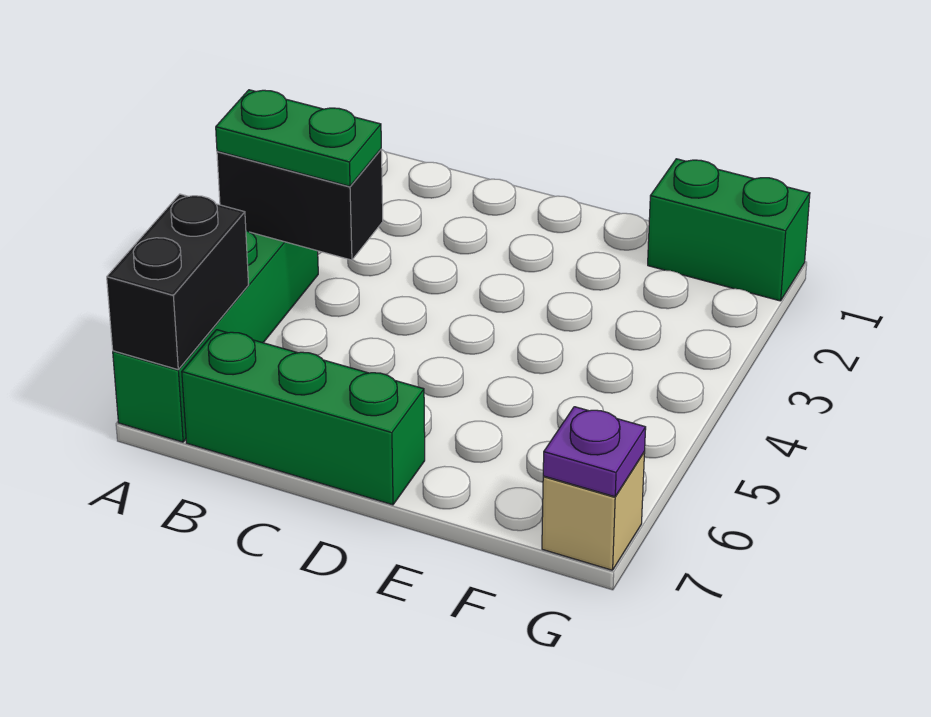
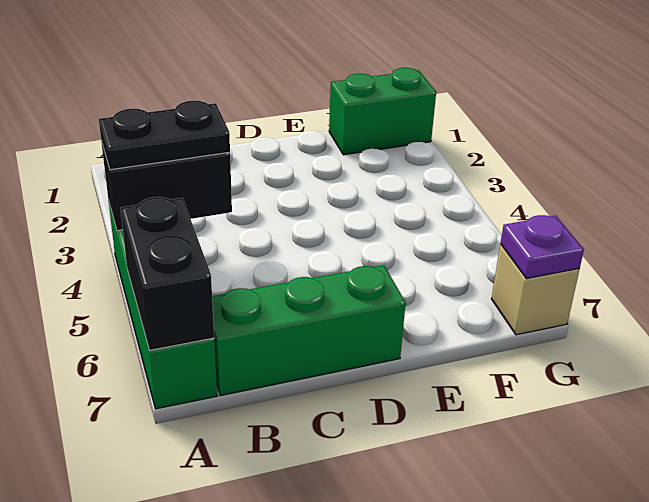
green plate A4:B4 level 3 -> black plate A4:B4 level 3

